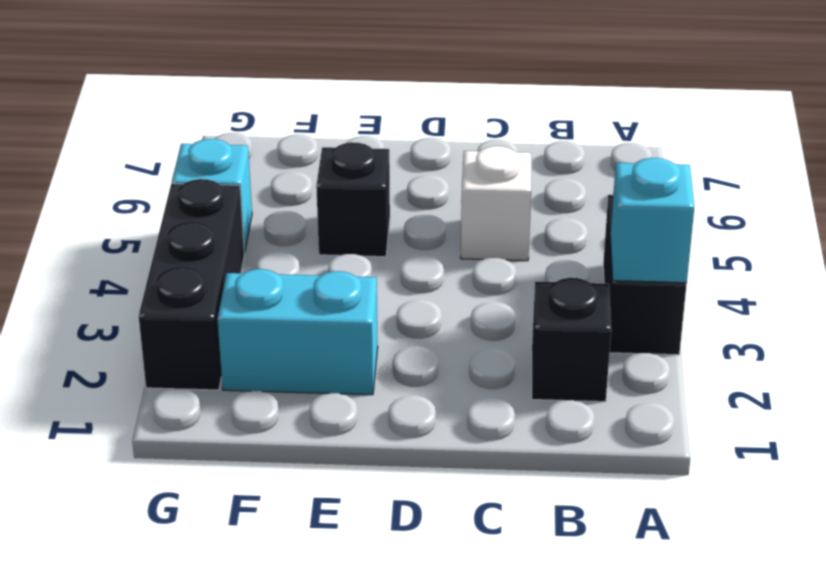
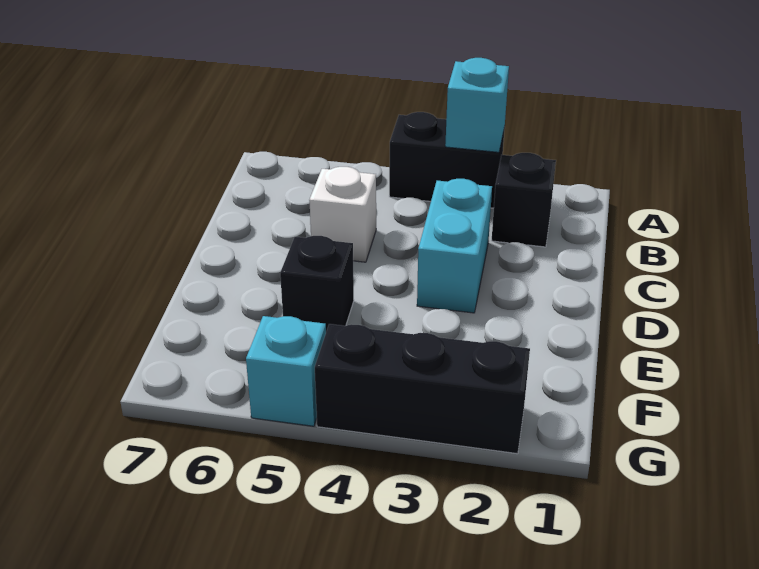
cyan brick E2:F2 level 1 -> cyan brick C3:D3 level 1

